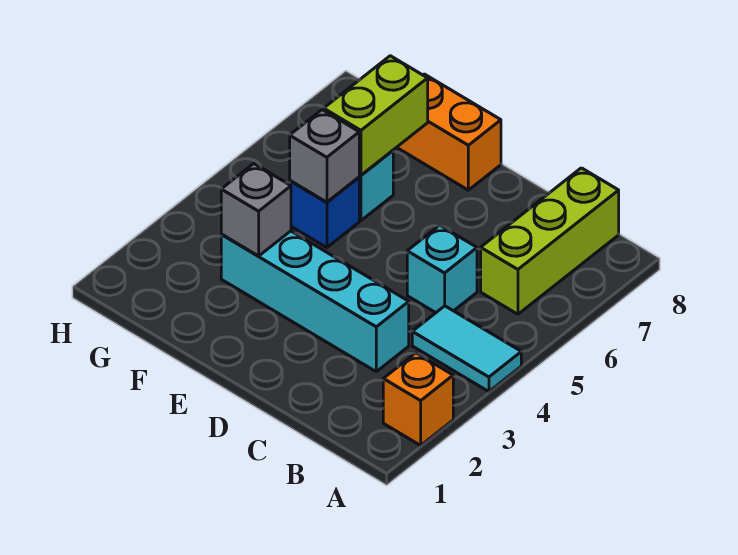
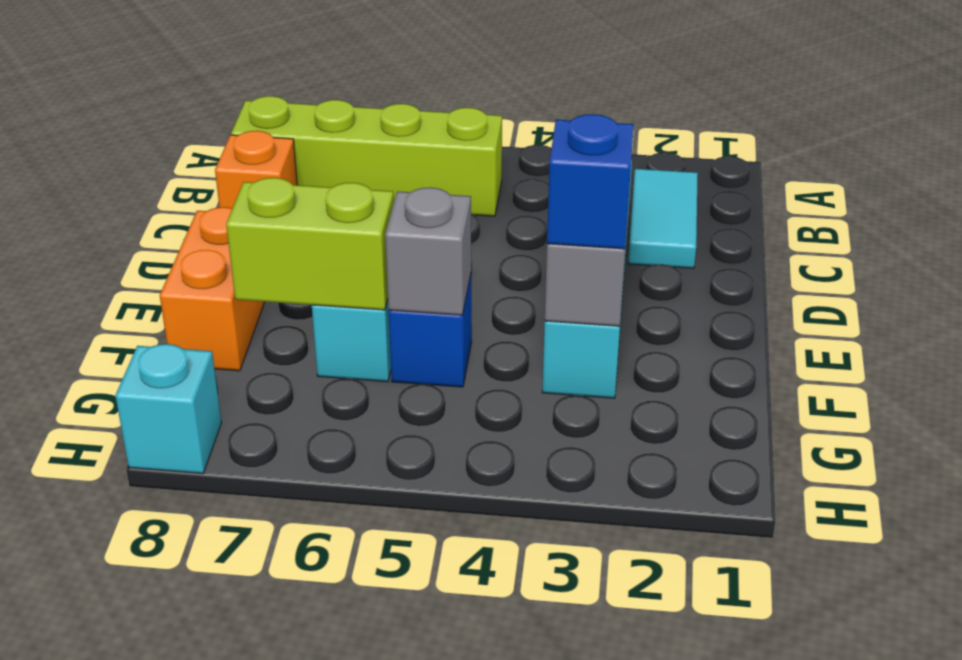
orange brick A2 level 1 -> orange brick C8 level 1
cyan tile A4:B4 level 1 -> cyan tile B2:C2 level 1
lime brick B6:B8 level 1 -> lime brick B5:B8 level 1
cyan brick C5 level 1 -> cyan brick H8 level 1
none -> blue brick F3 level 3

